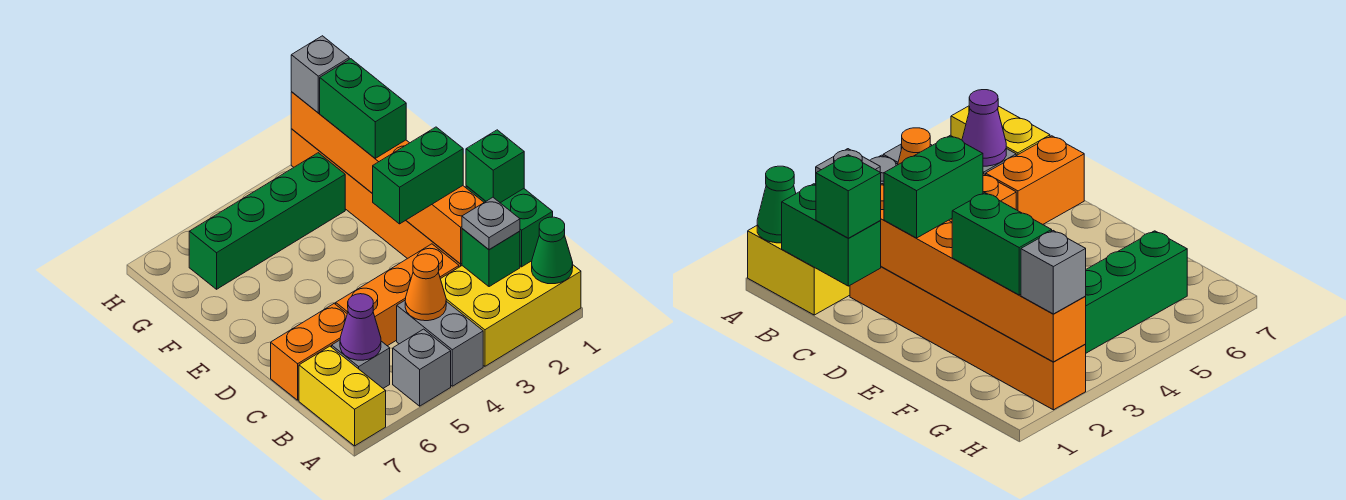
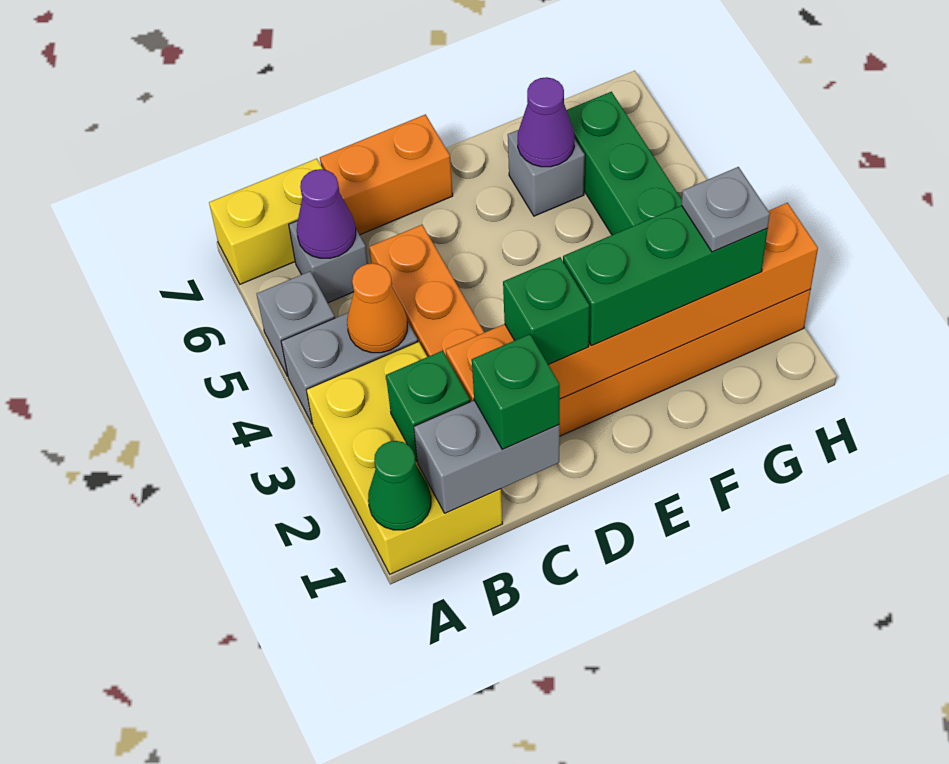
green brick B1:C1 level 2 -> grey brick B1:C1 level 2
grey plate B2 level 3 -> grey plate G2 level 4
orange brick C6:C7 level 1 -> orange brick C7:D7 level 1
green brick D2:D3 level 3 -> green brick D2 level 3
green brick F2:G2 level 3 -> green brick E2:G2 level 3
none -> purple cone F6 level 2
grey brick H2 level 3 -> grey brick F6 level 1

